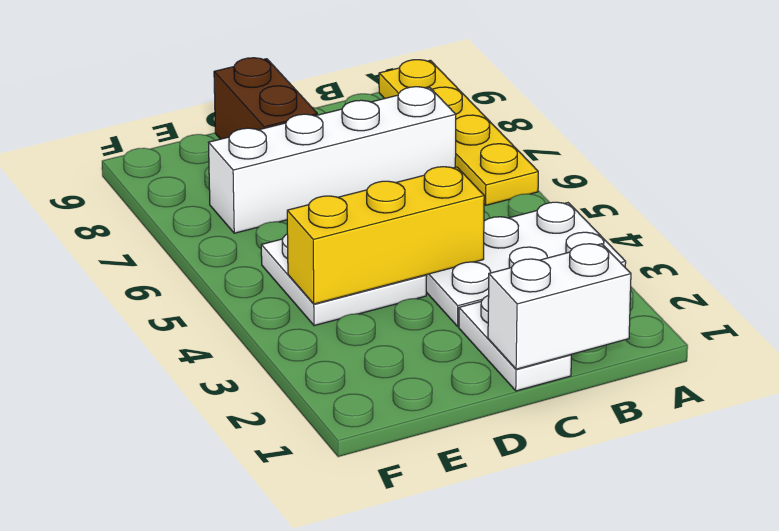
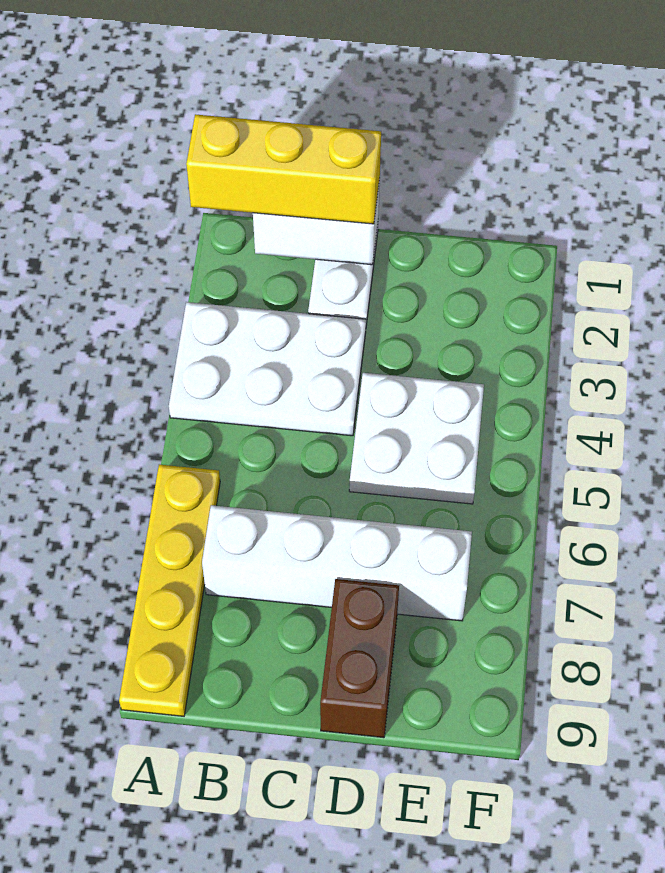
yellow brick C4:E4 level 2 -> yellow brick A1:C1 level 3

